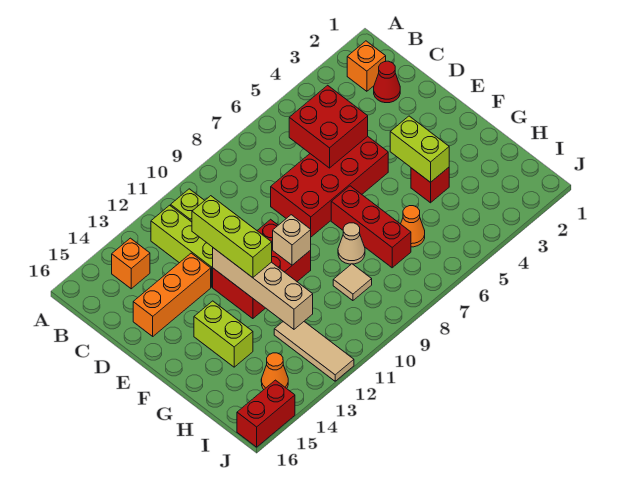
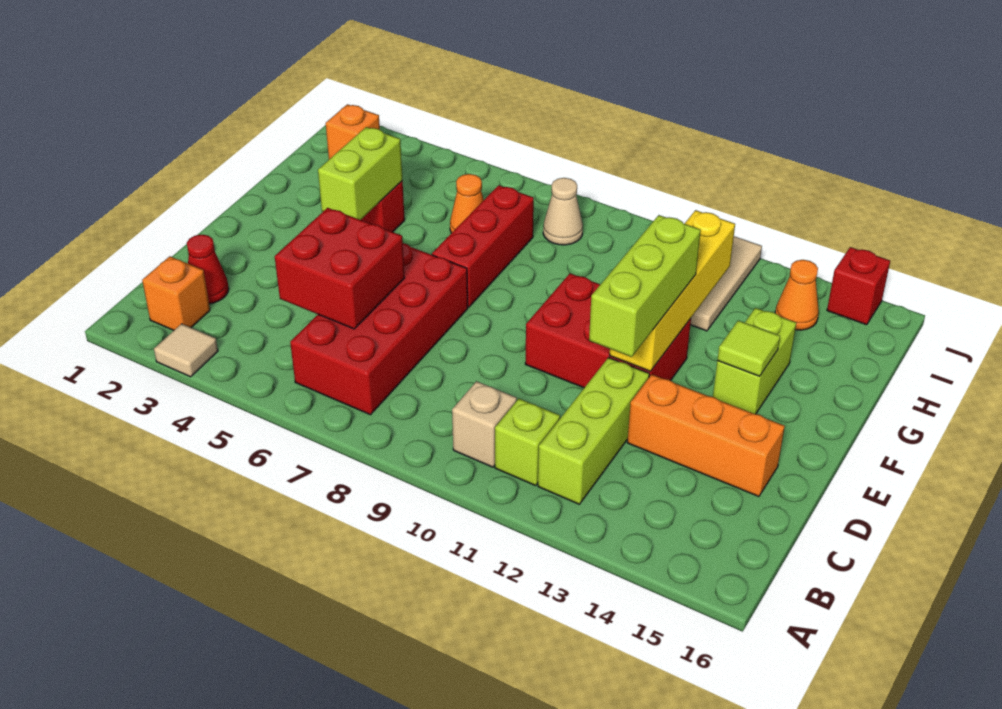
orange brick B14 level 1 -> orange brick I2 level 1
red brick D5:E8 level 1 -> red brick B6:E7 level 1
tan brick E12:H12 level 2 -> yellow brick E12:H12 level 2
tan brick F10 level 2 -> tan brick B10 level 1
none -> lime tile F14 level 2
tan cone G8 level 1 -> tan cone I8 level 1
tan tile H9 level 1 -> tan tile A3 level 1
red brick J15:J16 level 1 -> red brick J15 level 1

